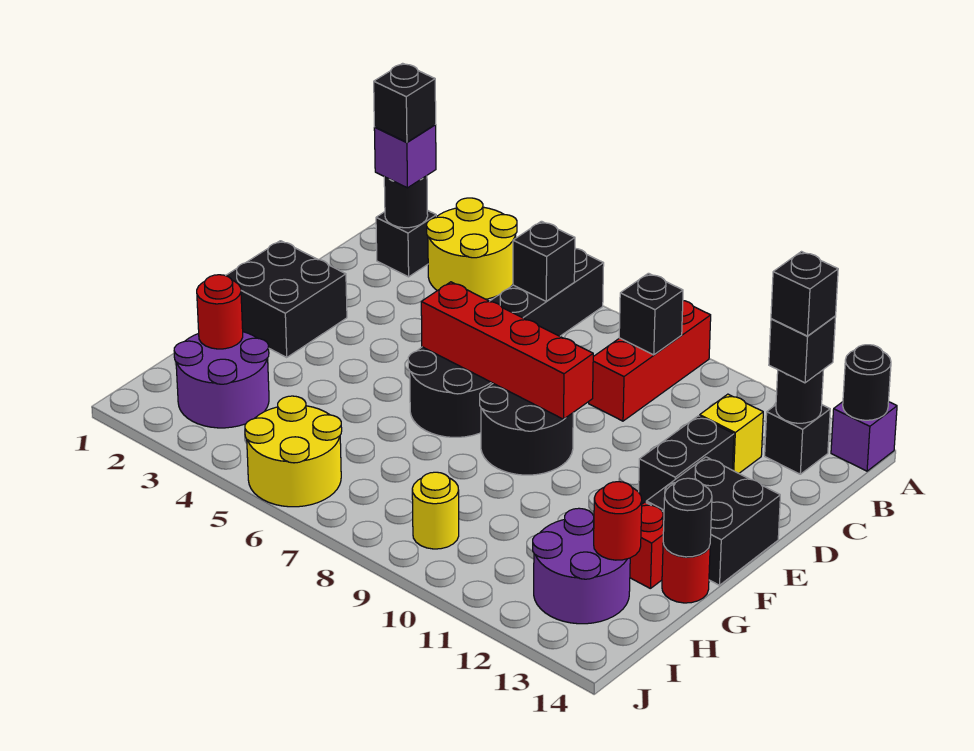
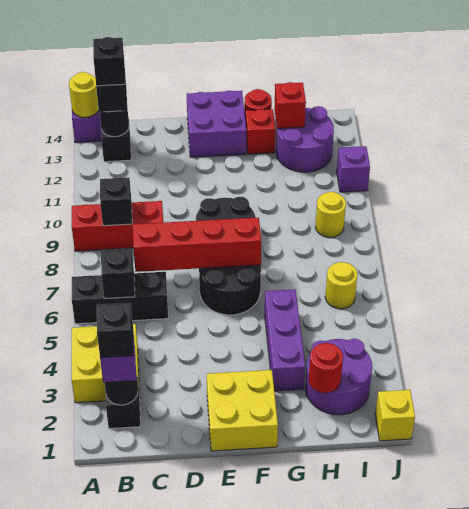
yellow round brick A3:B4 level 1 -> yellow brick A3:B4 level 1
black round brick A14 level 2 -> yellow round brick A14 level 2
yellow brick C12 level 1 -> yellow brick J1 level 1
black brick D12:E12 level 1 -> none
black brick E1:F2 level 1 -> yellow brick E1:F2 level 1
red brick E6:E9 level 2 -> red brick C7:F7 level 2
black brick E13:F14 level 1 -> purple brick E13:F14 level 1
none -> purple brick G3:G5 level 1
black round brick G14 level 2 -> none
red round brick H13 level 2 -> red brick H13 level 2
yellow round brick I5:J6 level 1 -> yellow round brick I6 level 1
none -> purple brick J11 level 1

